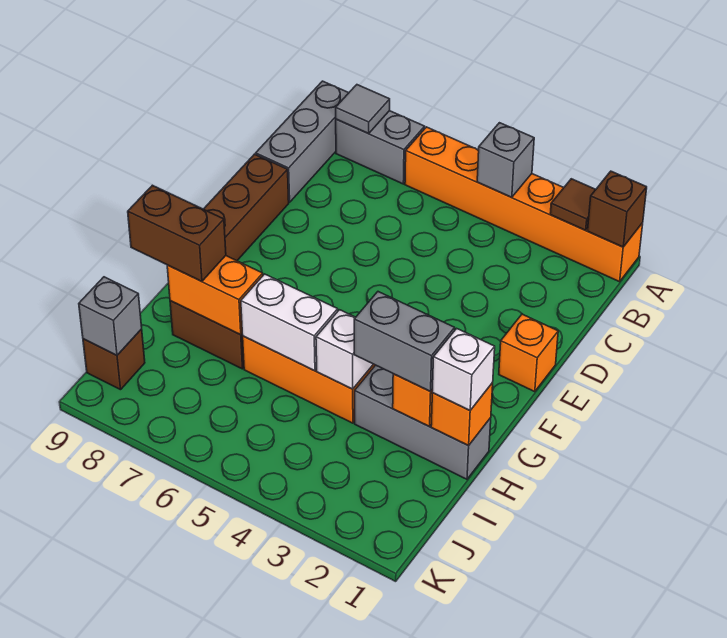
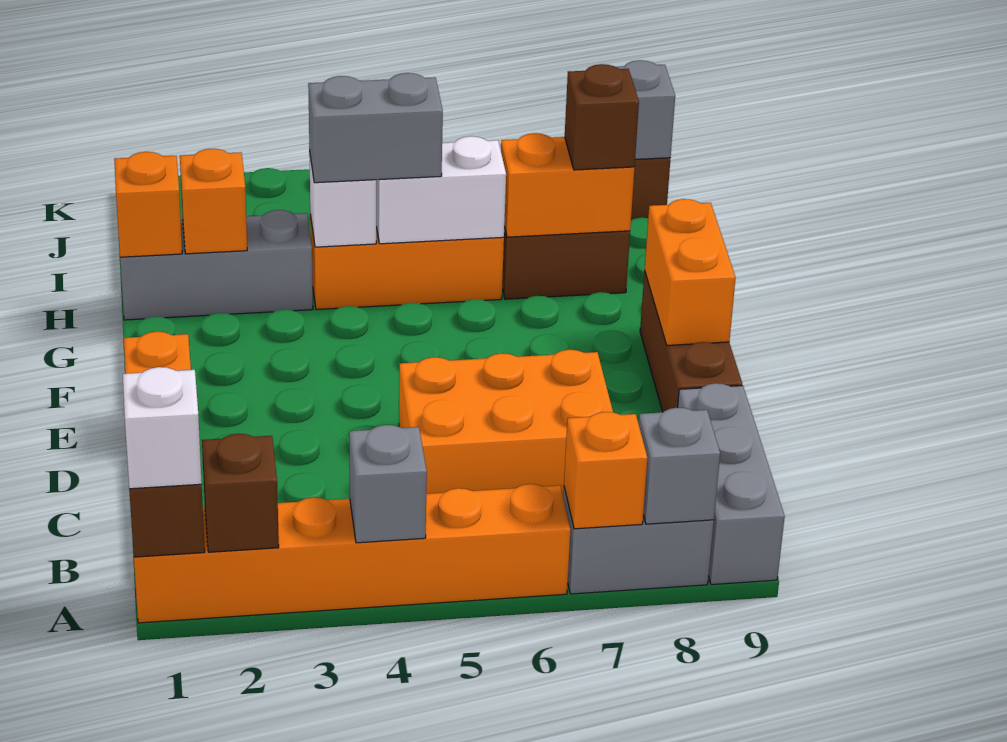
brown tile A2 level 2 -> brown brick A2 level 2
none -> orange brick A7 level 2
grey tile A8 level 2 -> grey brick A8 level 2
none -> orange brick C5:D7 level 1
none -> orange brick E9:F9 level 2
white brick H1 level 3 -> white brick A1 level 3
grey brick H2:H3 level 3 -> grey brick H4:H5 level 3
brown brick H8:H9 level 3 -> brown brick H8 level 3

